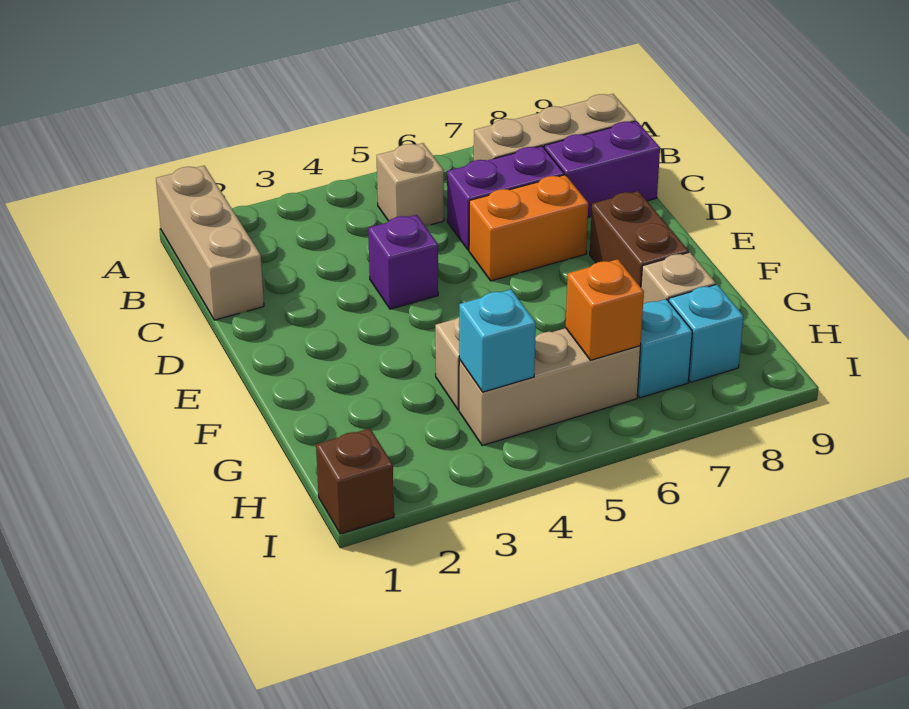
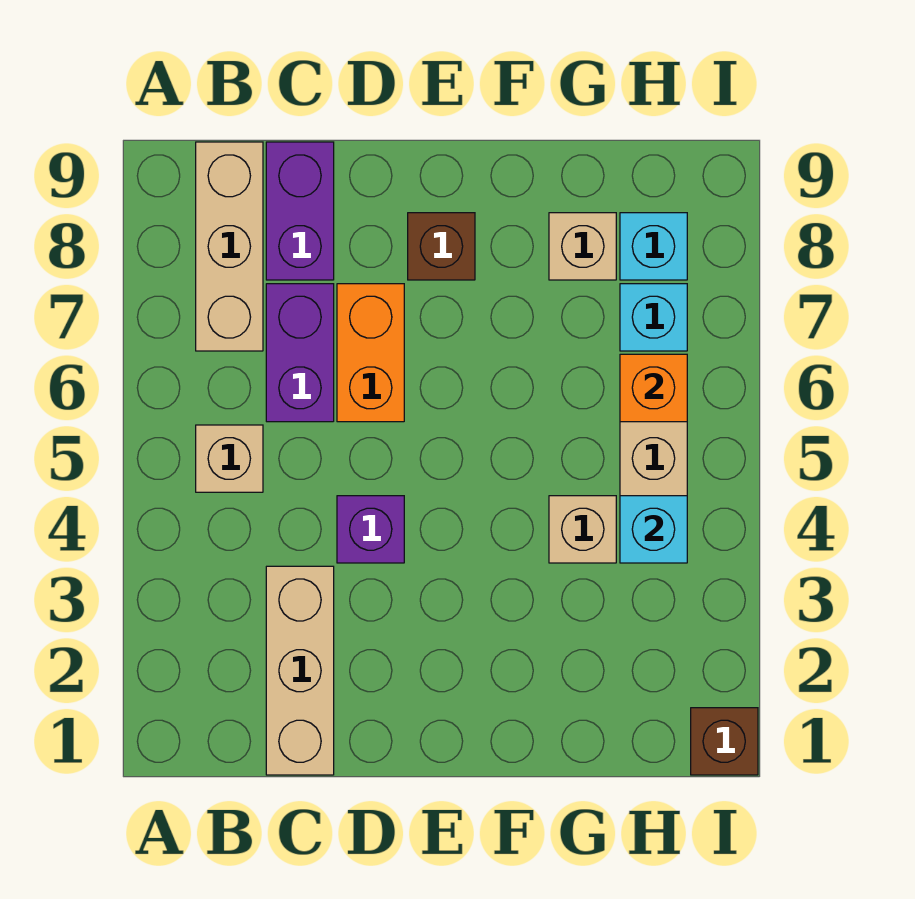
tan brick A1:C1 level 1 -> tan brick C1:C3 level 1
brown brick E8:F8 level 1 -> brown brick E8 level 1

